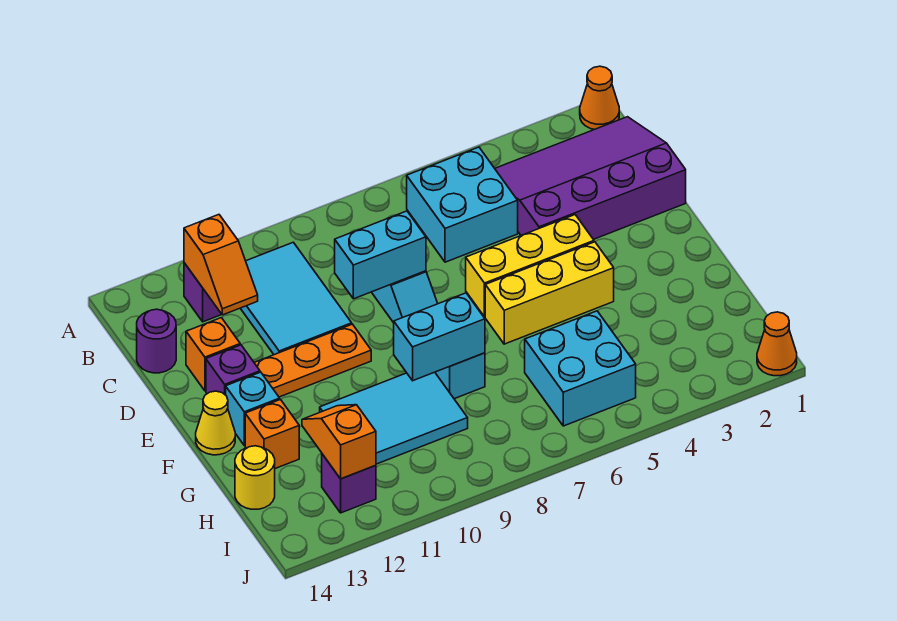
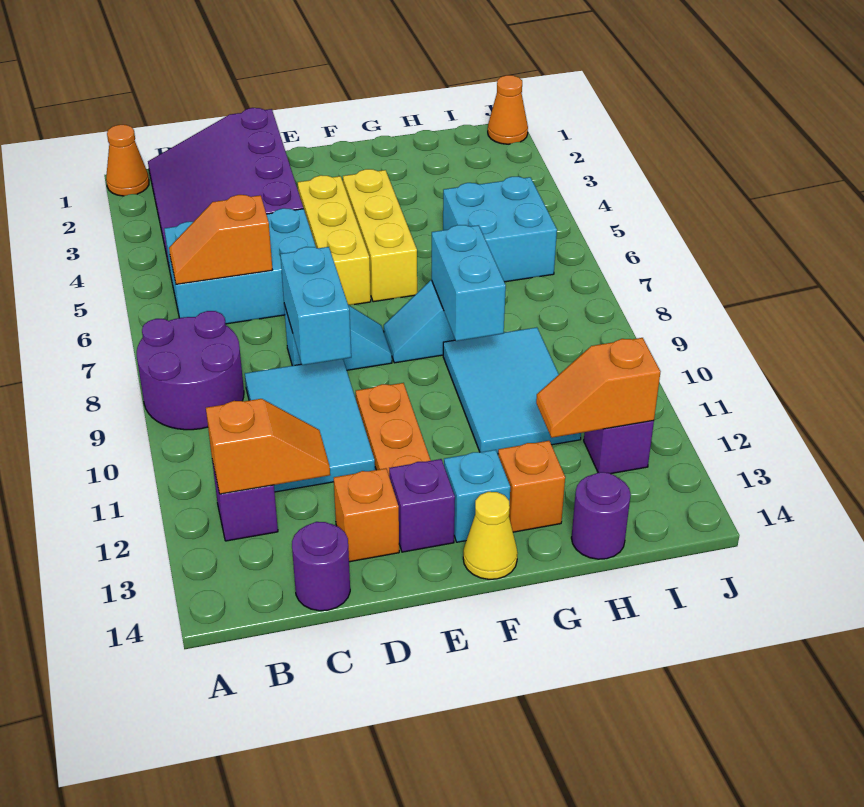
none -> purple round brick A8:B9 level 1
cyan brick B5:C6 level 1 -> cyan brick B5:D6 level 1
none -> orange slope B6:C6 level 2 top C
cyan tile B10:D11 level 1 -> cyan tile C9:D11 level 1
yellow round brick H14 level 1 -> purple round brick H14 level 1

